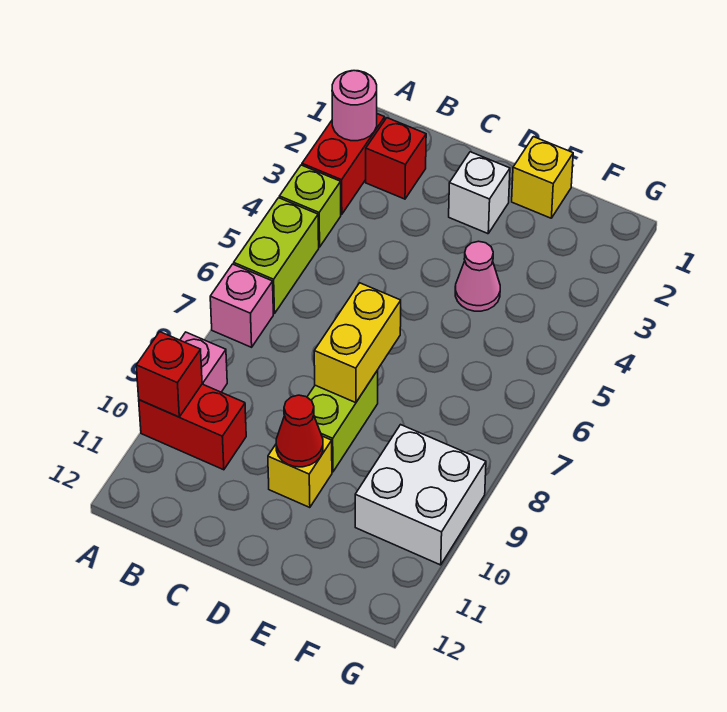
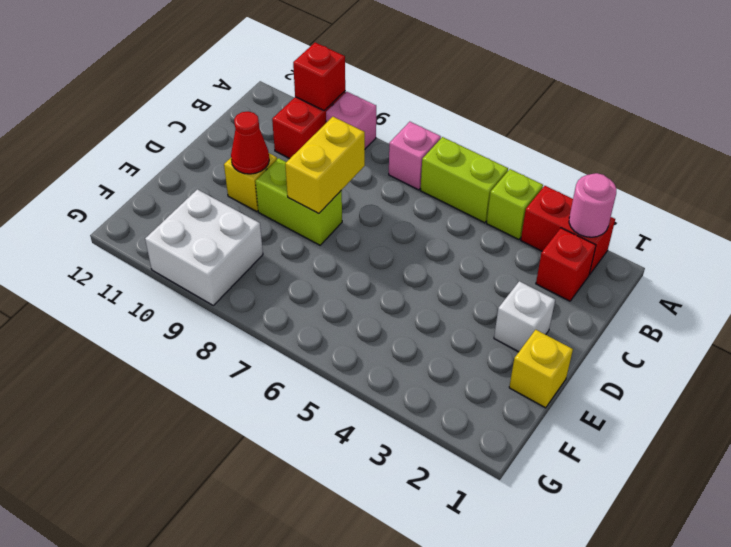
yellow brick D7:D8 level 2 -> yellow brick C8:D8 level 2
pink cone E4 level 1 -> none

